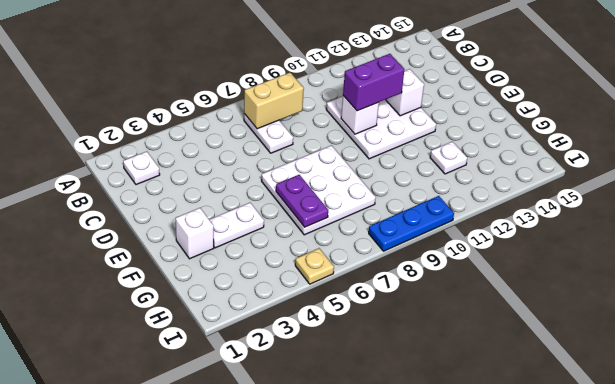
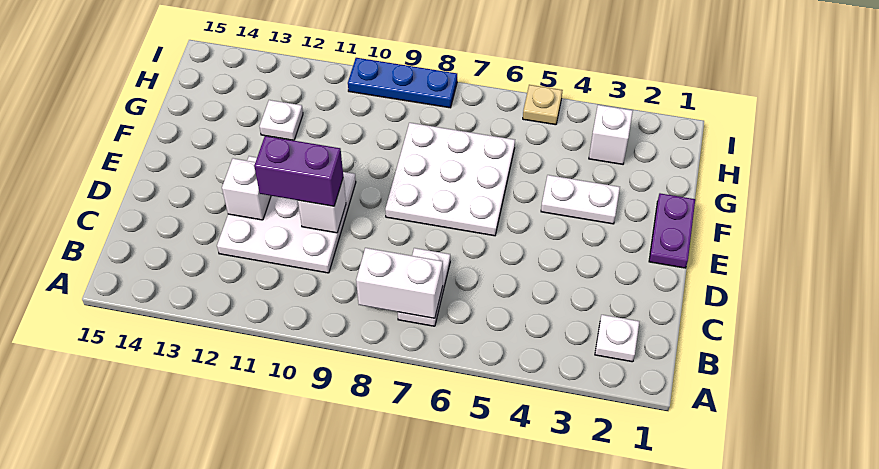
tan brick B7:B8 level 2 -> white brick B7:B8 level 2
white brick F2 level 1 -> white brick H3 level 1
purple plate F6:G6 level 2 -> purple plate E1:F1 level 1

